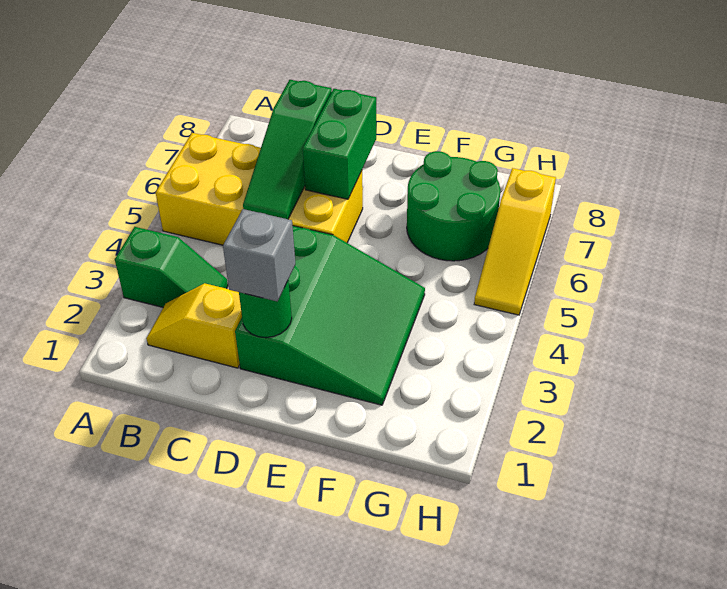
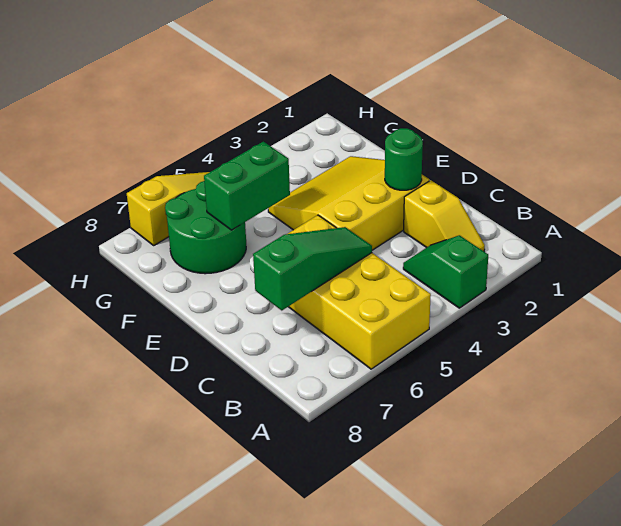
green slope D2:F4 level 1 top D -> yellow slope D2:F4 level 1 top D
grey brick D2 level 3 -> none
green brick D6:D7 level 2 -> green brick F5:F6 level 2

